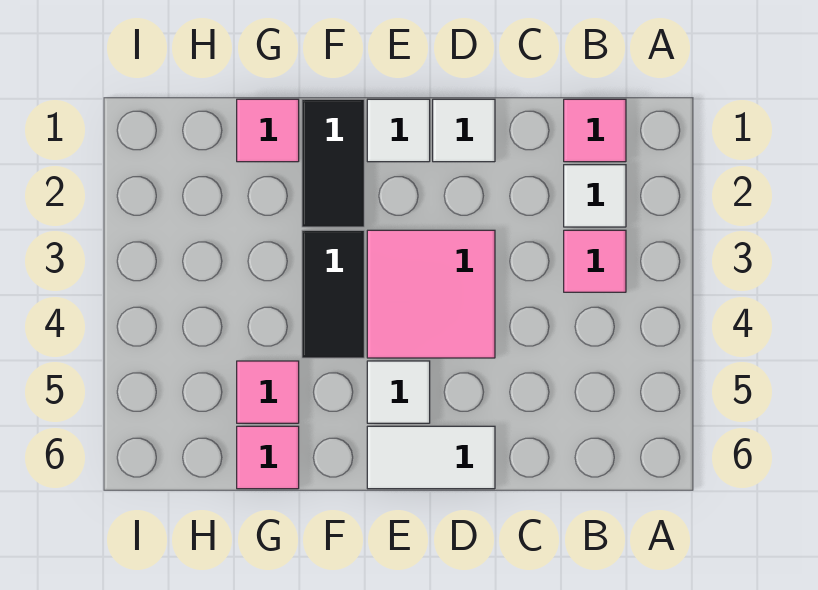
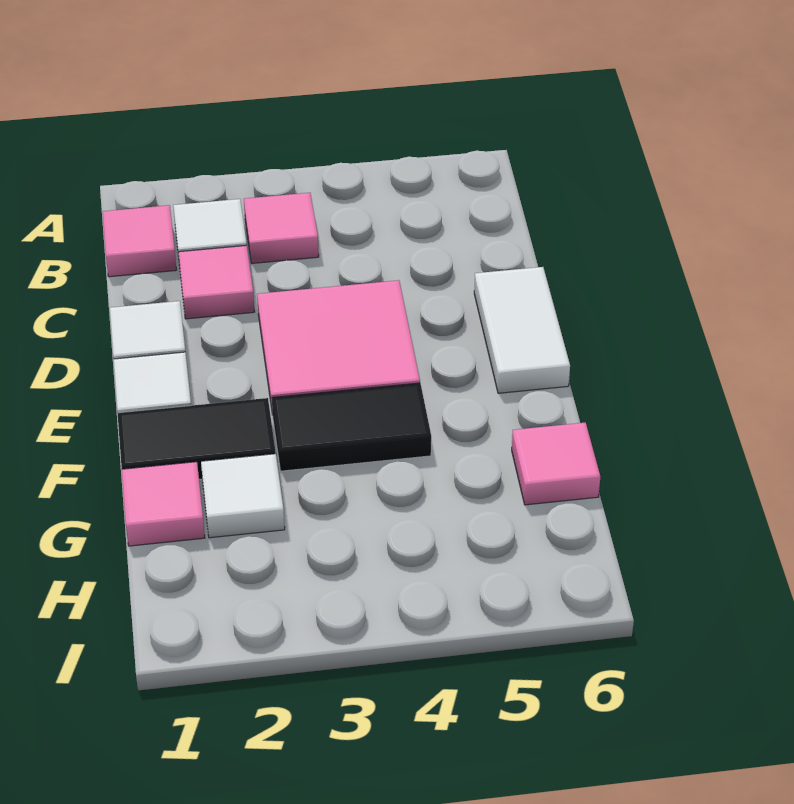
white tile E5 level 1 -> white tile G2 level 1
pink tile G5 level 1 -> pink tile C2 level 1

